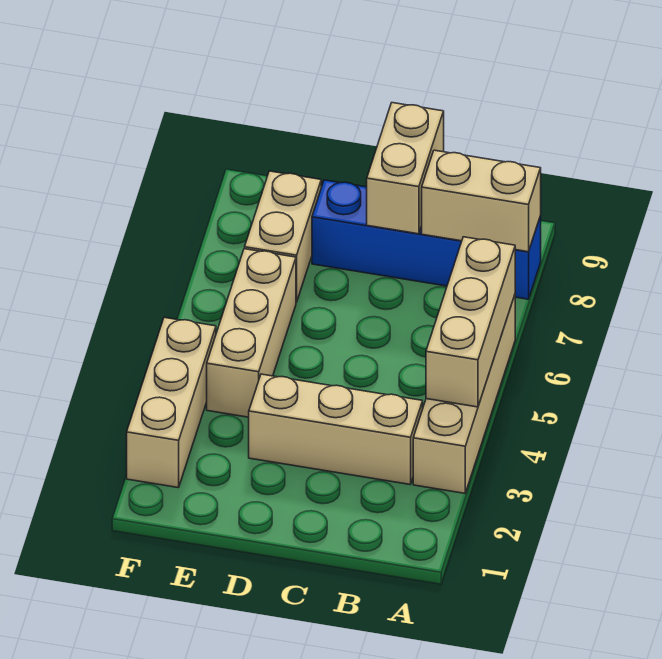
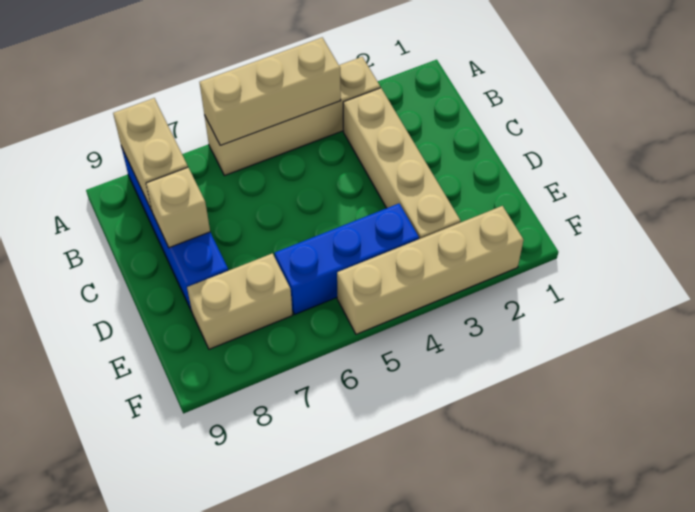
tan brick B3:D3 level 1 -> tan brick B3:E3 level 1
tan brick C8:C9 level 2 -> tan brick C8 level 2
tan brick E4:E6 level 1 -> blue brick E4:E6 level 1
tan brick F2:F4 level 1 -> tan brick F2:F5 level 1

